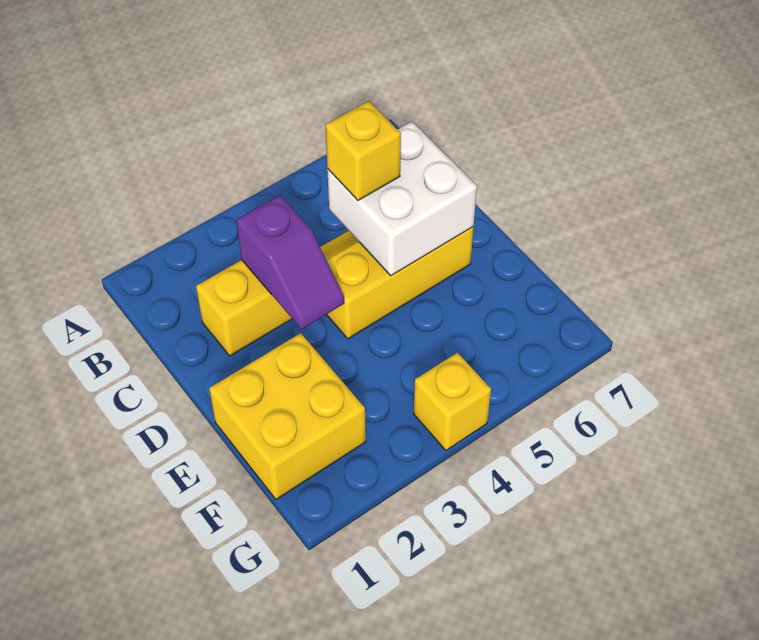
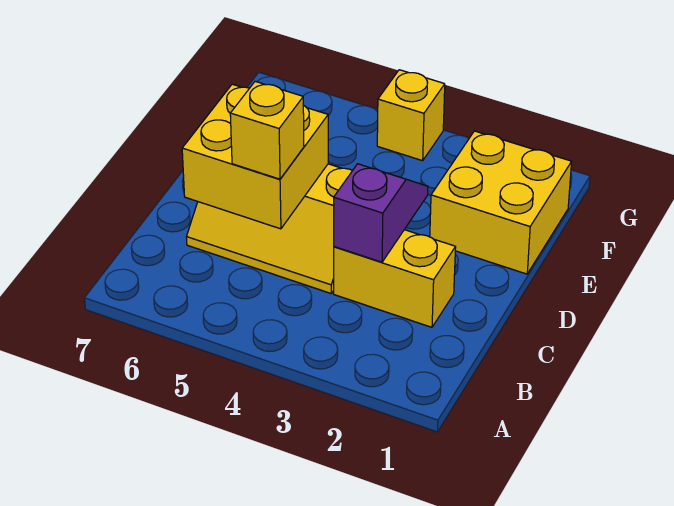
white brick C5:D6 level 2 -> yellow brick C5:D6 level 2

